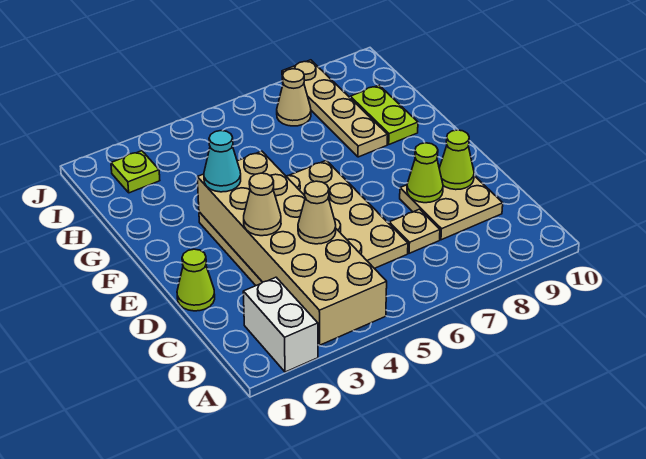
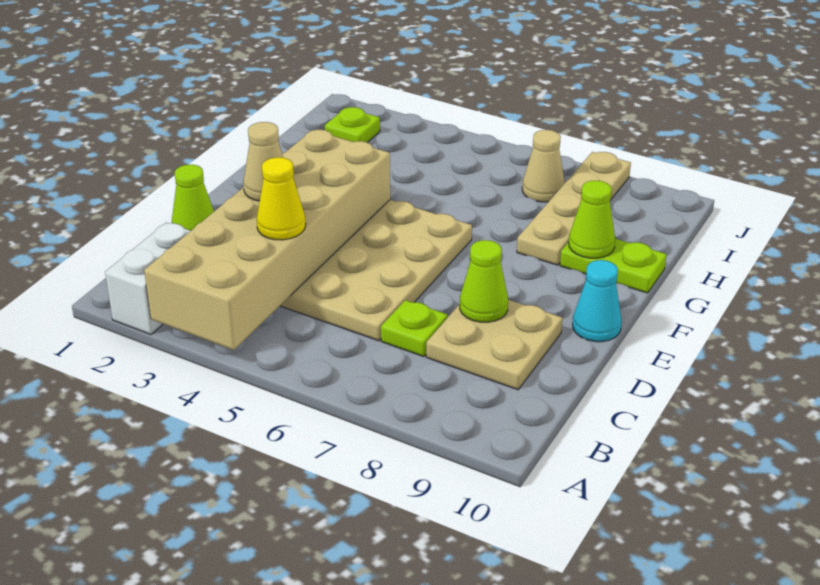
tan cone C4 level 3 -> yellow cone C4 level 3
tan plate C7 level 1 -> lime plate C7 level 1
lime cone D9 level 2 -> lime cone G9 level 2
cyan cone F3 level 3 -> cyan cone E10 level 1
lime plate G9:H9 level 1 -> lime plate G9:G10 level 1

